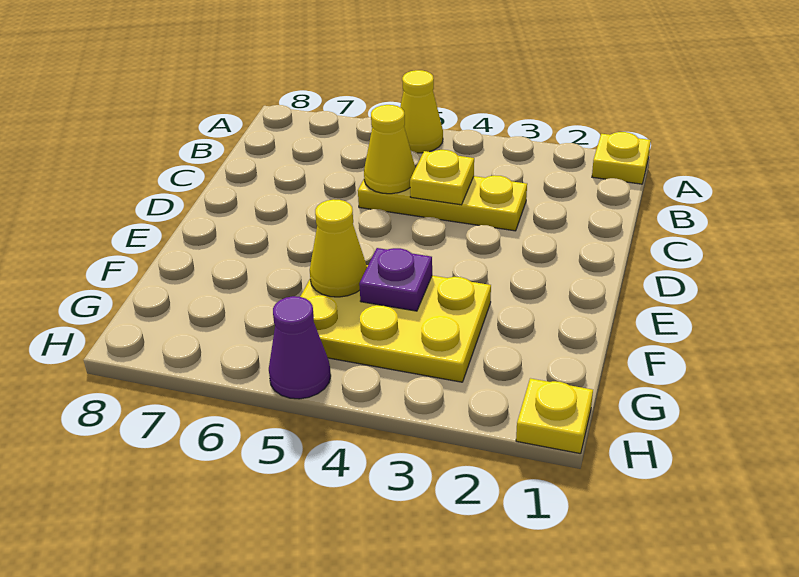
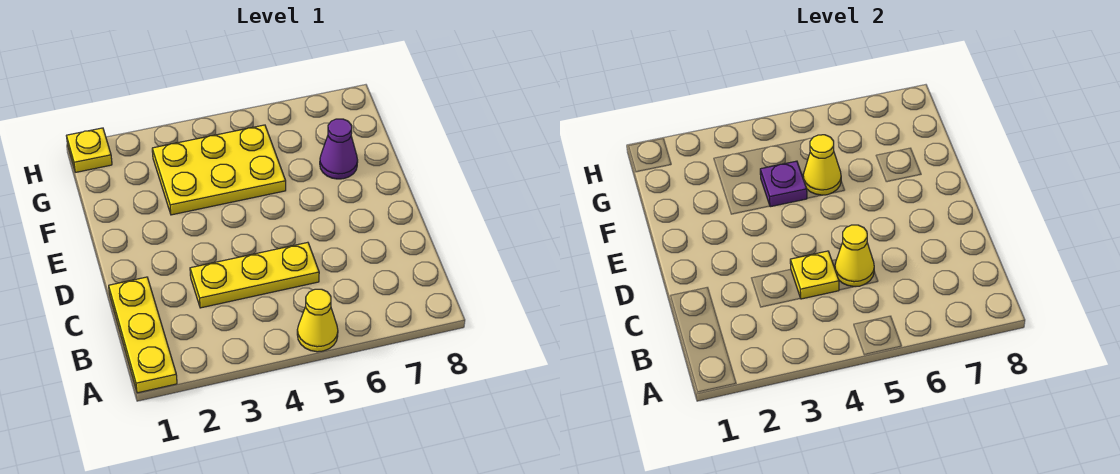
yellow plate A1 level 1 -> yellow plate A1:C1 level 1
purple cone H5 level 1 -> purple cone F7 level 1

